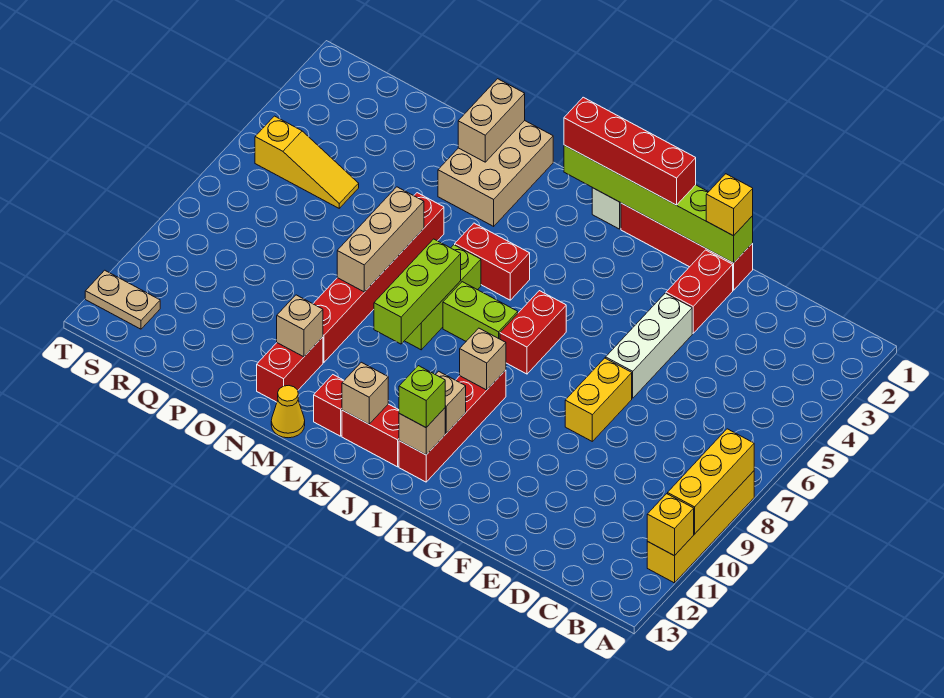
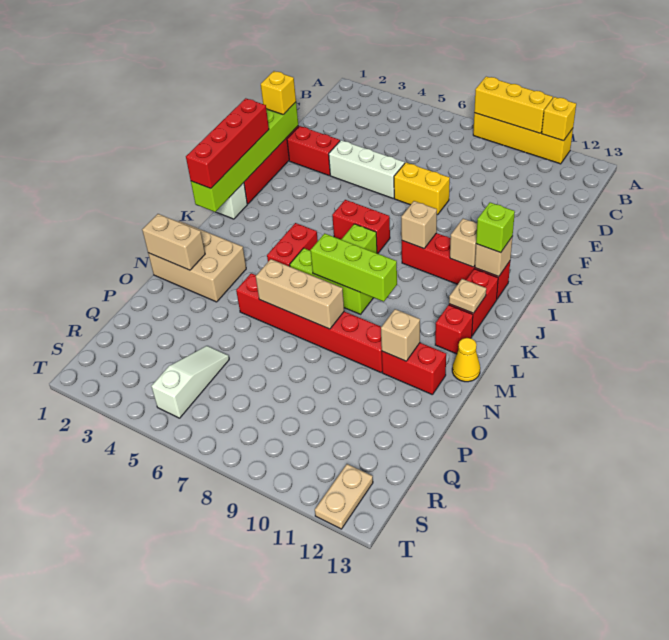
tan brick K12 level 2 -> tan plate K12 level 2
yellow slope Q5:S5 level 1 top S -> white slope Q5:S5 level 1 top S

